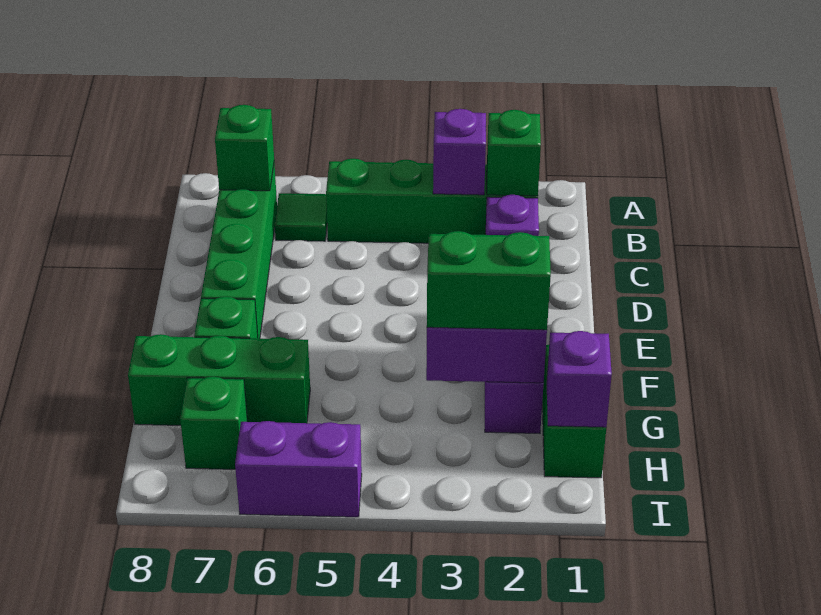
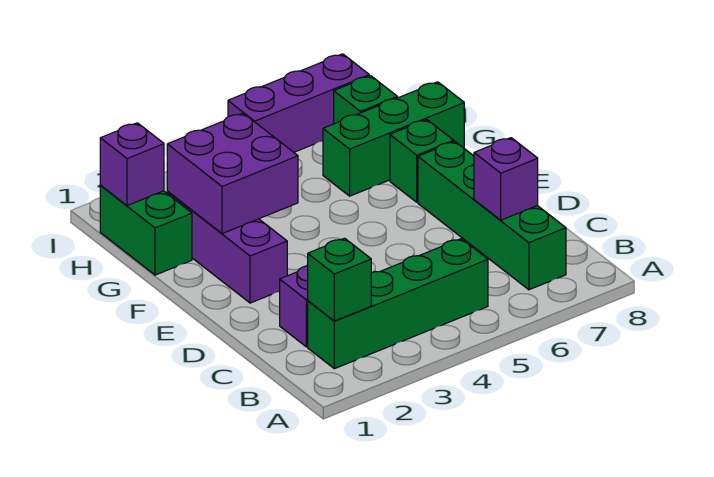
purple brick B3 level 2 -> purple brick C7 level 2
green tile B6 level 1 -> none
green brick B7 level 2 -> none
green brick G2:G3 level 3 -> none
purple brick I5:I6 level 1 -> purple brick I5:I7 level 1

